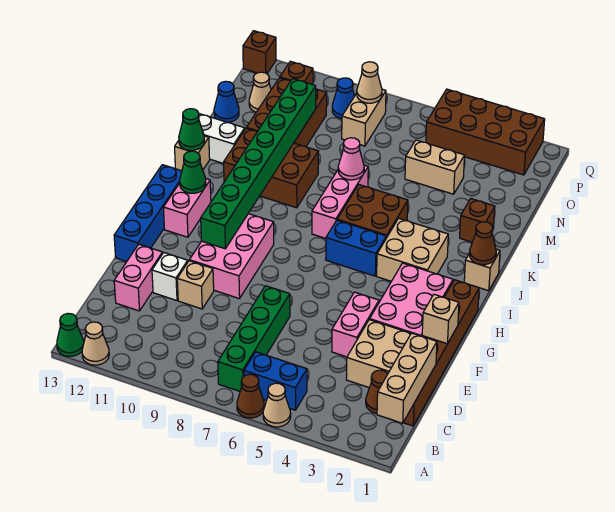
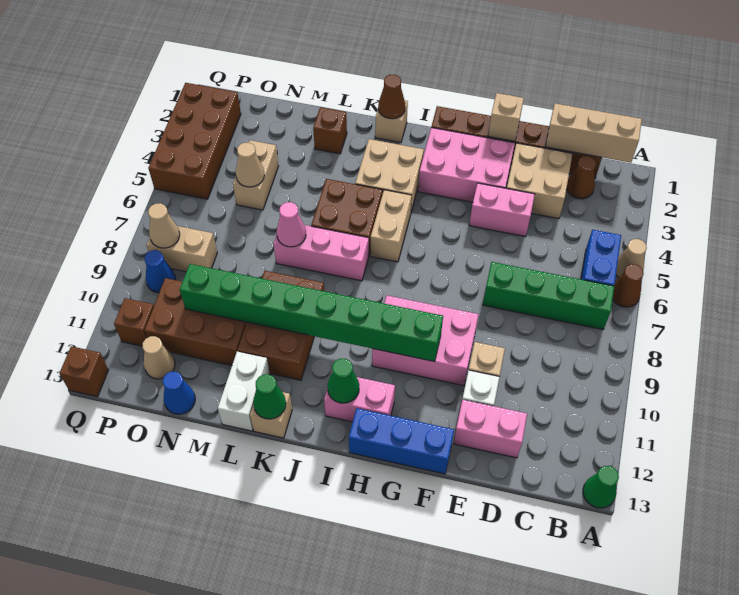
tan cone A12 level 1 -> tan cone N5 level 2
blue brick F13:I13 level 1 -> blue brick F13:H13 level 1
blue brick I5:I6 level 1 -> tan brick I5:I6 level 1

